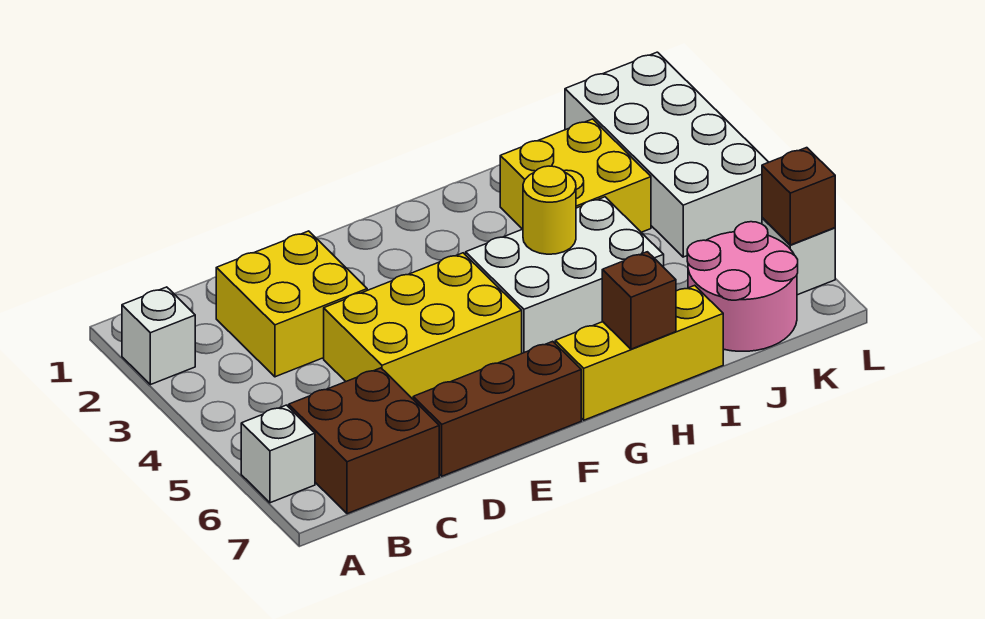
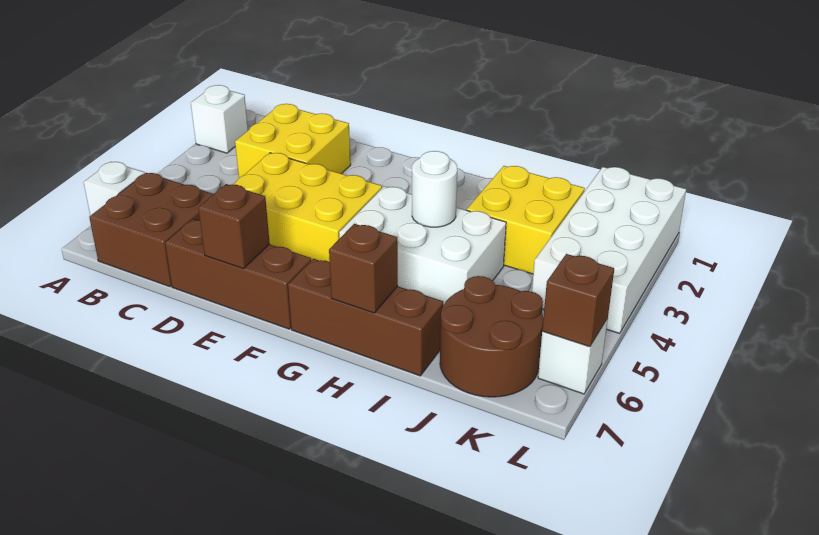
none -> brown brick E7 level 2
yellow brick G7:I7 level 1 -> brown brick G7:I7 level 1
yellow round brick H4 level 2 -> white round brick H4 level 2
pink round brick J6:K7 level 1 -> brown round brick J6:K7 level 1

